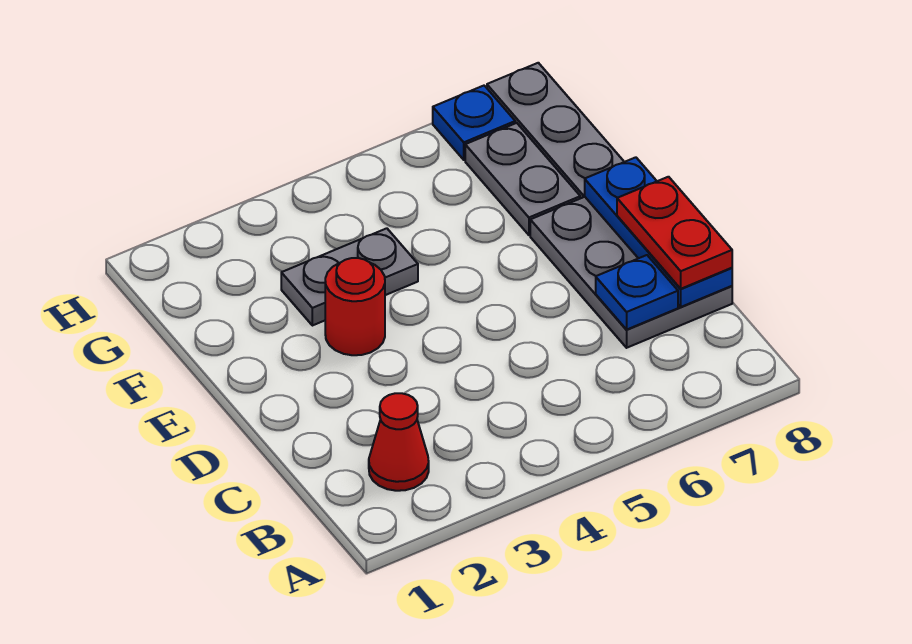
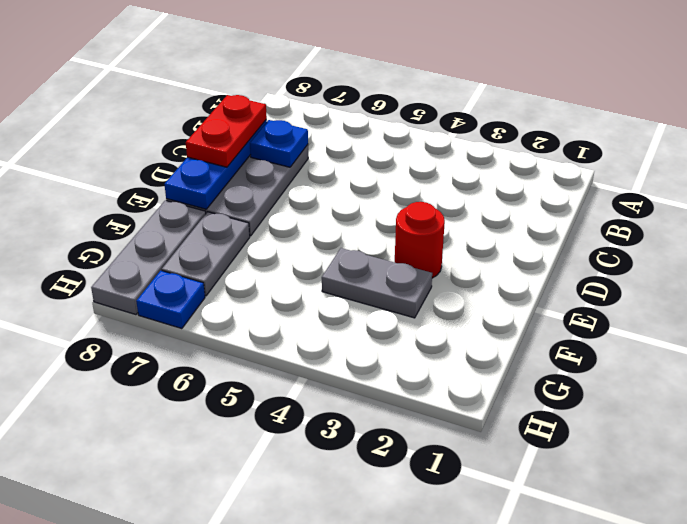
red cone B2 level 1 -> none

